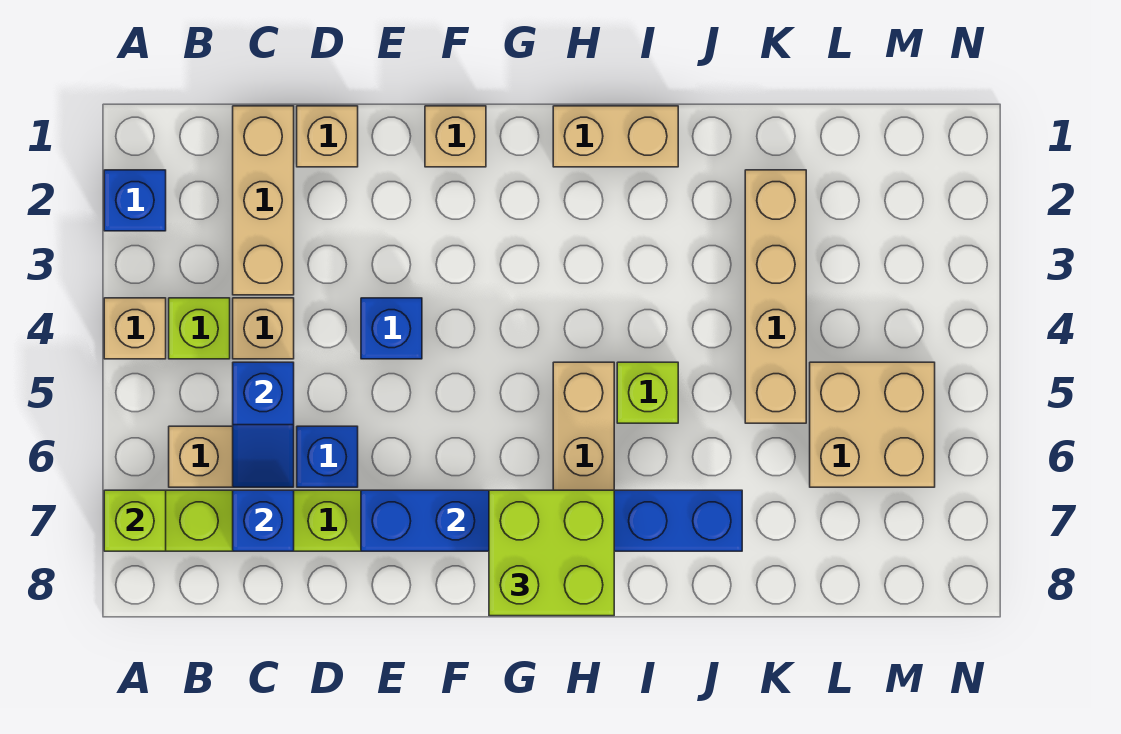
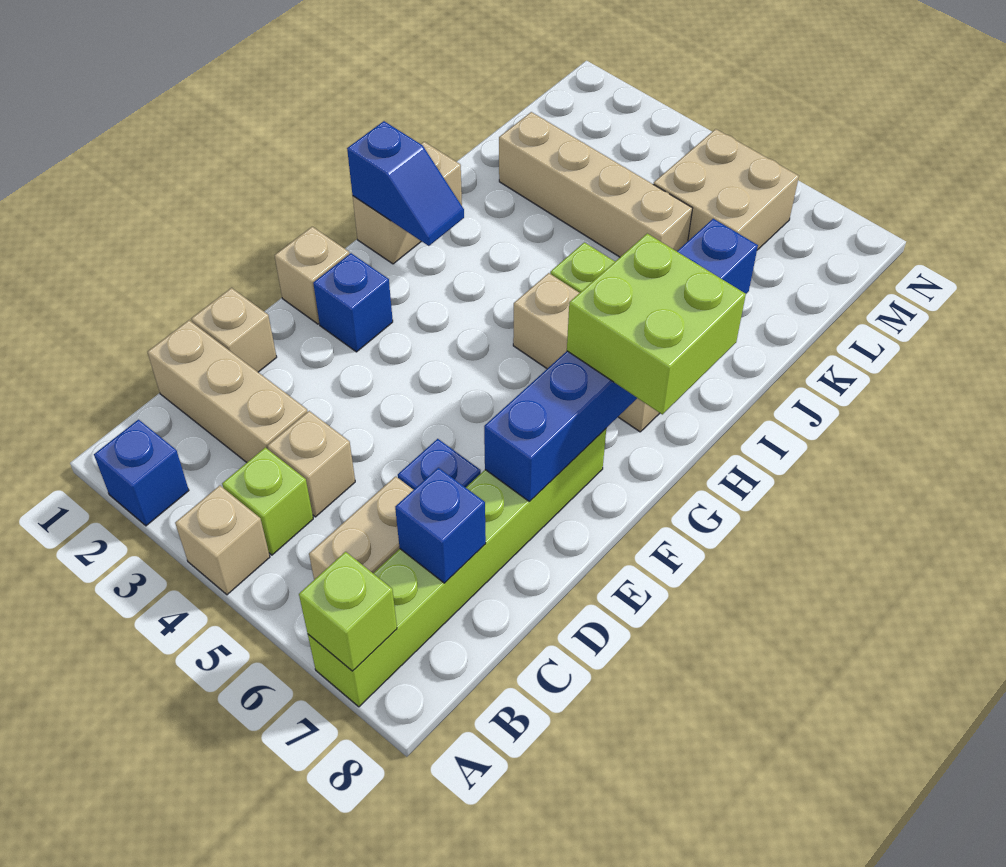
blue slope C5:C6 level 2 top 5 -> blue slope H1:H2 level 2 top 1
blue brick E4 level 1 -> blue brick F2 level 1

